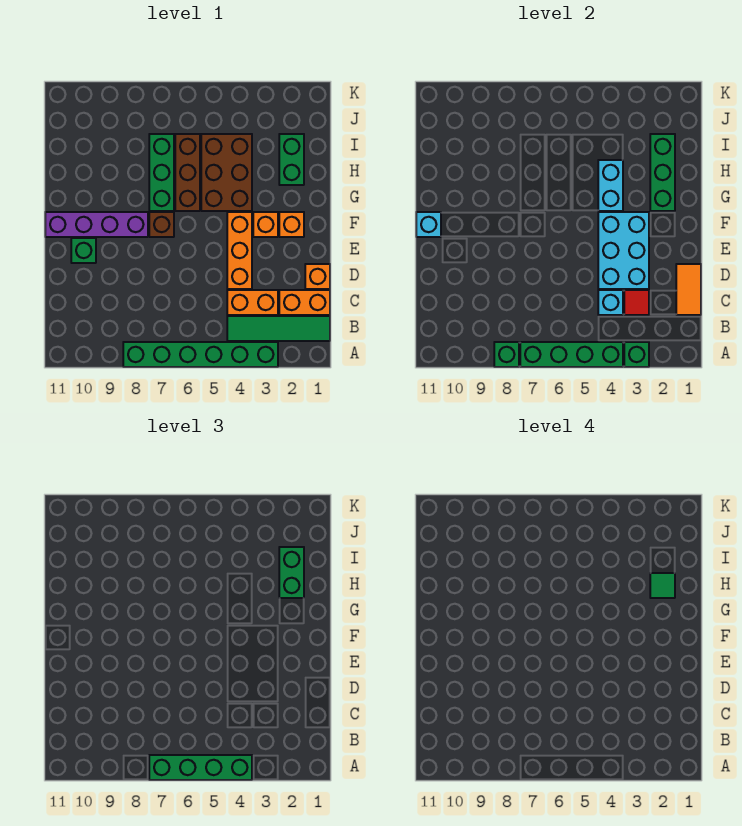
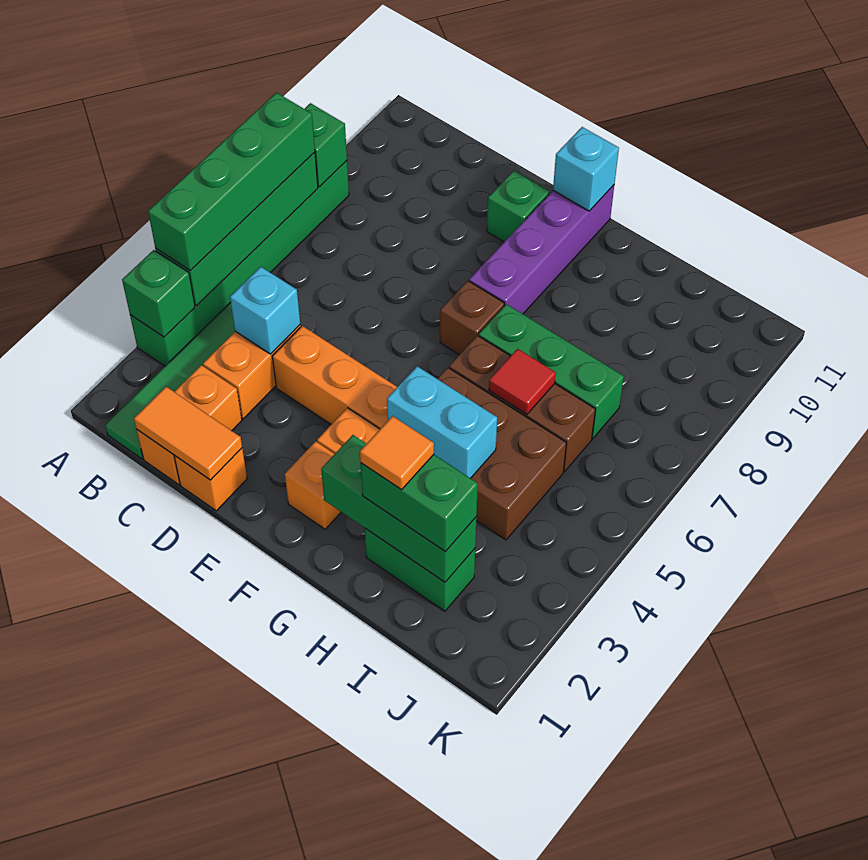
red tile C3 level 2 -> red tile H6 level 2
cyan brick D3:F4 level 2 -> none
green tile H2 level 4 -> orange tile H2 level 4

